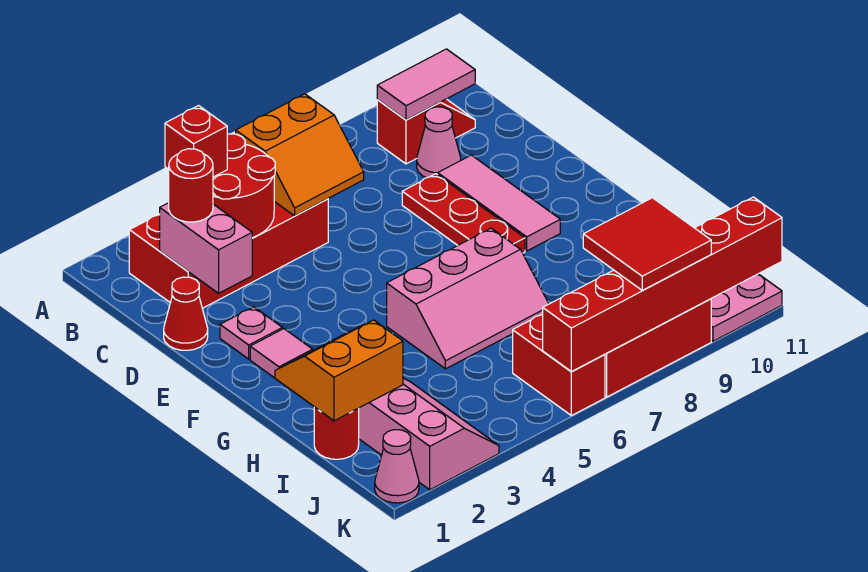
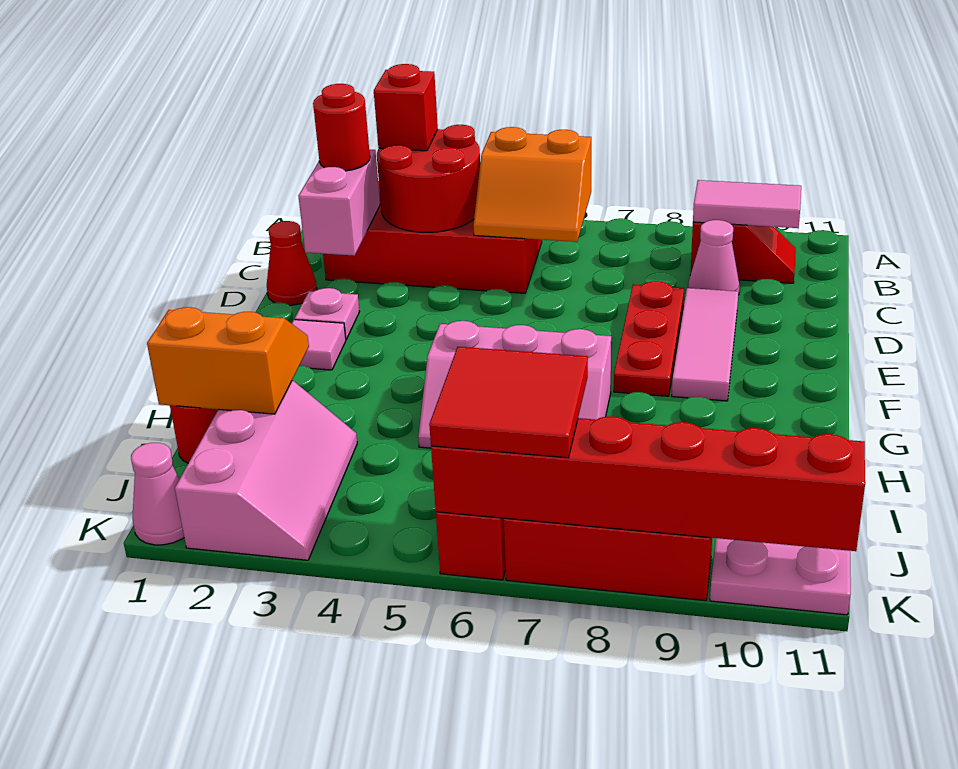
red tile J8:K9 level 3 -> red tile J6:K7 level 3

